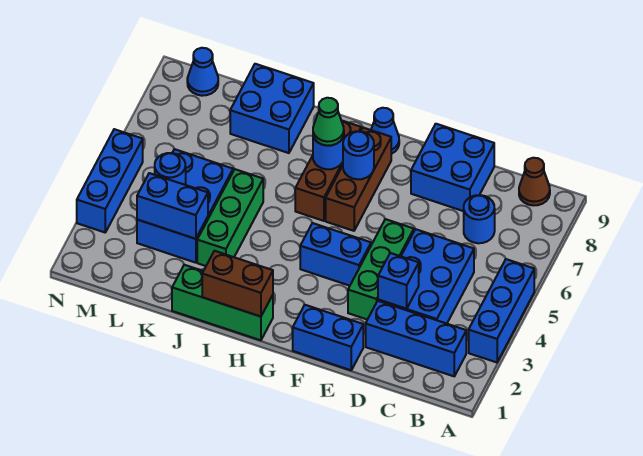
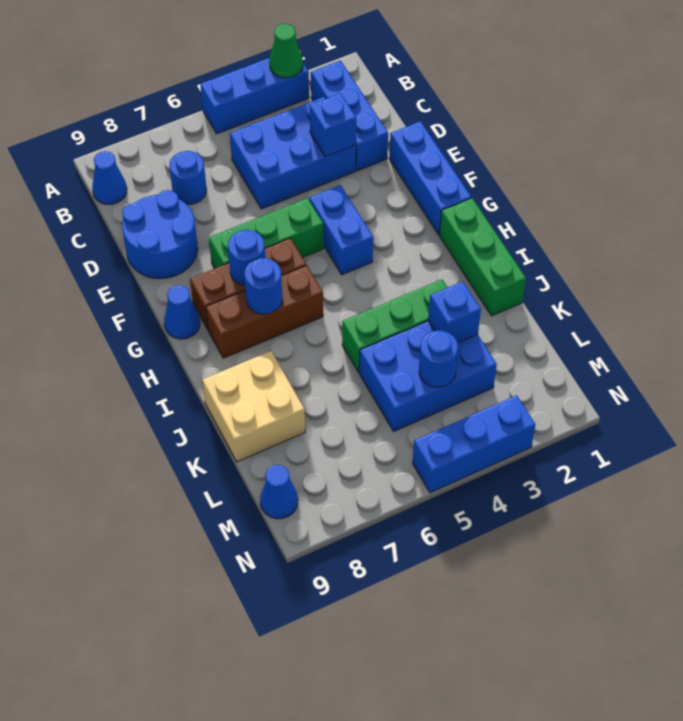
brown cone B9 level 1 -> blue cone B9 level 1
blue brick D8:E9 level 1 -> blue round brick D8:E9 level 1
blue brick E1:F1 level 1 -> blue brick E1:G1 level 1
green brick E3:E5 level 1 -> green brick F5:F7 level 1
brown brick H1:I1 level 2 -> none
green cone H7 level 3 -> green cone A3 level 2
blue brick J8:K9 level 1 -> tan brick J8:K9 level 1
blue brick K3:L3 level 2 -> blue brick K3 level 2

